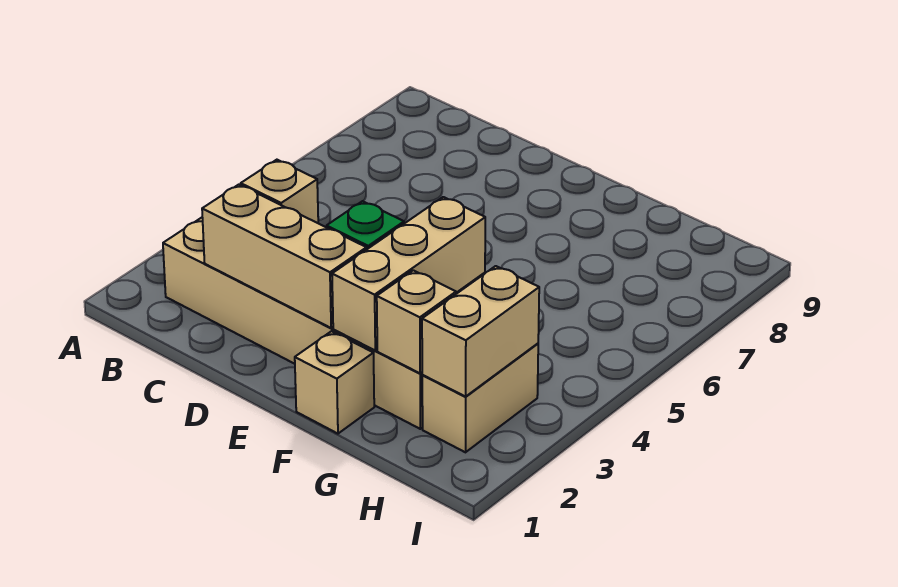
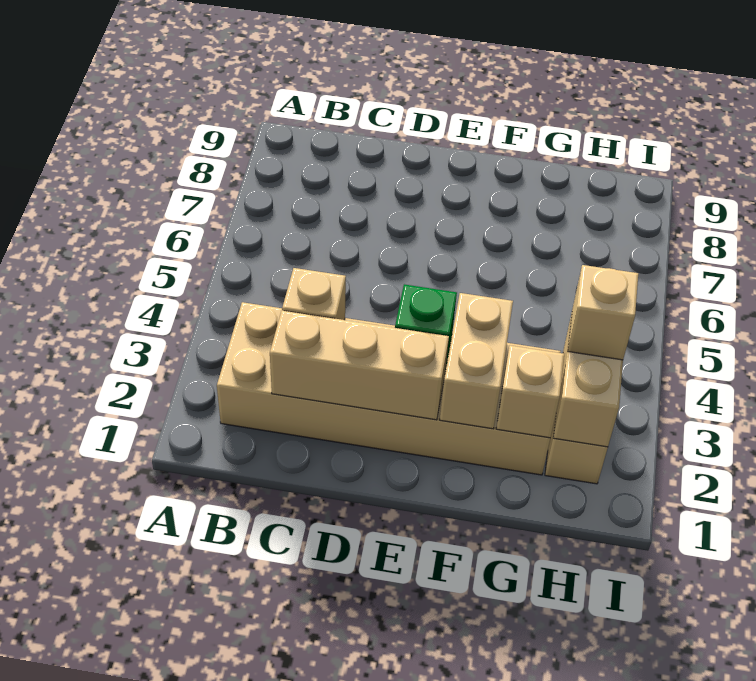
tan brick F1 level 1 -> tan brick H3 level 3
tan brick F2:F4 level 2 -> tan brick F2:F3 level 2

